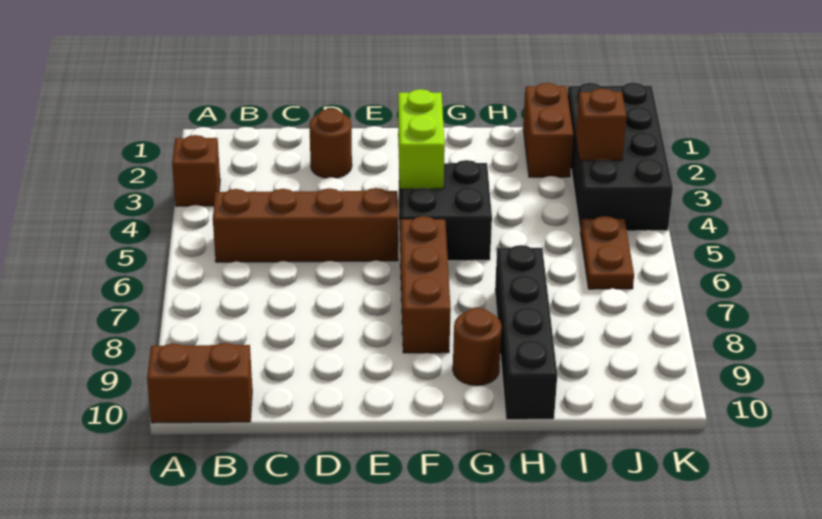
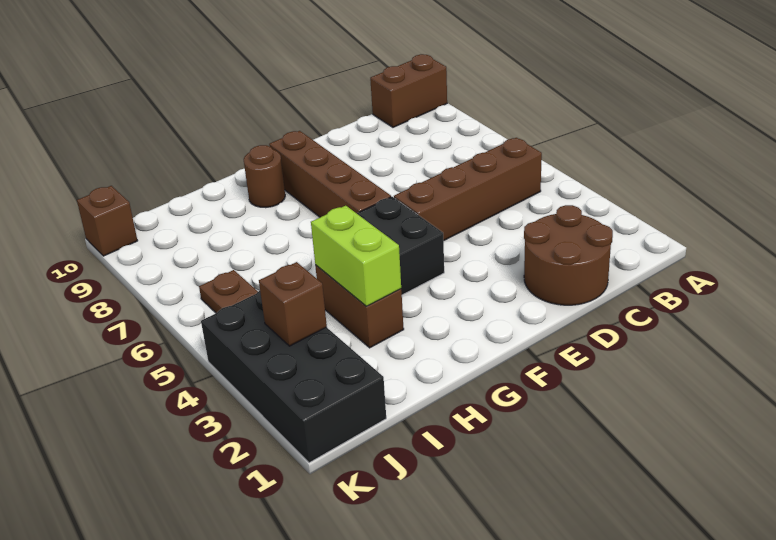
brown brick A3 level 1 -> brown brick K10 level 1
brown round brick D2 level 1 -> brown round brick C1:D2 level 1
lime brick F3:F4 level 2 -> lime brick H3:H4 level 2
brown brick F6:F8 level 1 -> brown brick F6:F9 level 1
black brick H7:H10 level 1 -> none
brown brick I1:I2 level 1 -> brown brick H3:H4 level 1

